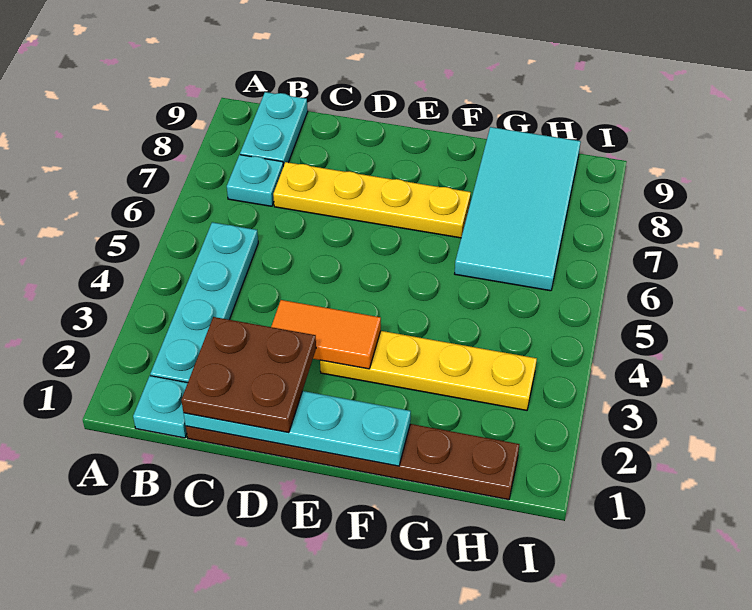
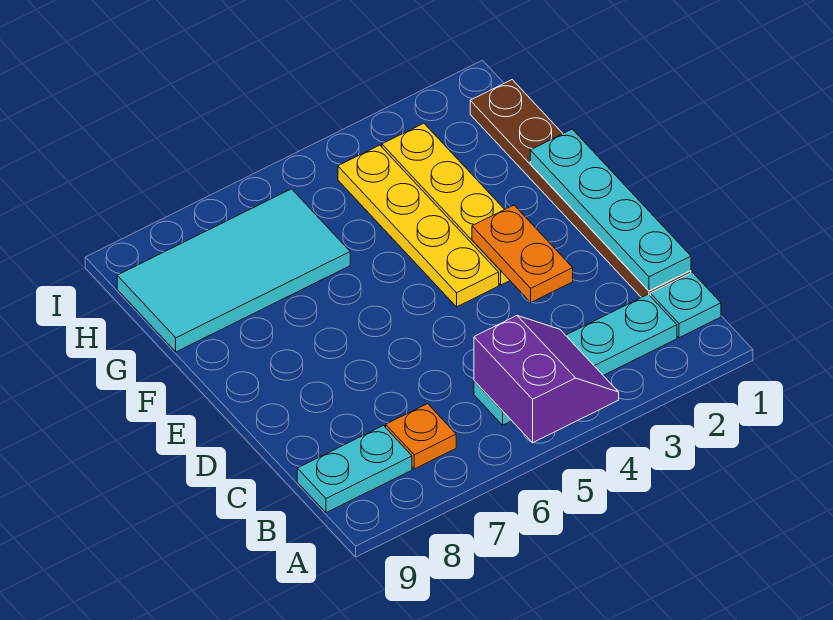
none -> purple slope A4:B5 level 2 top 5
cyan plate B7 level 1 -> orange plate B7 level 1
brown plate C1:D2 level 3 -> none
yellow plate C7:F7 level 1 -> yellow plate E4:H4 level 1
orange tile D3:E3 level 2 -> orange plate D3:E3 level 2

